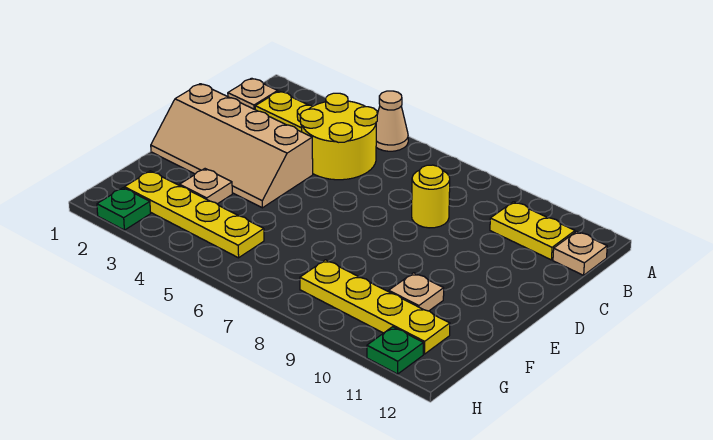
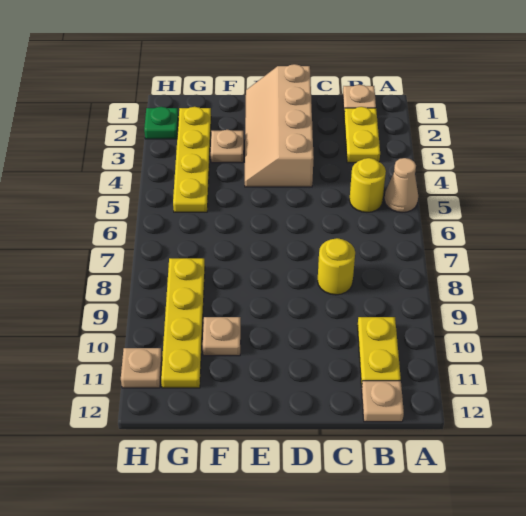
yellow round brick B4:C5 level 1 -> yellow round brick B5 level 1
green plate H11 level 1 -> tan plate H11 level 1

